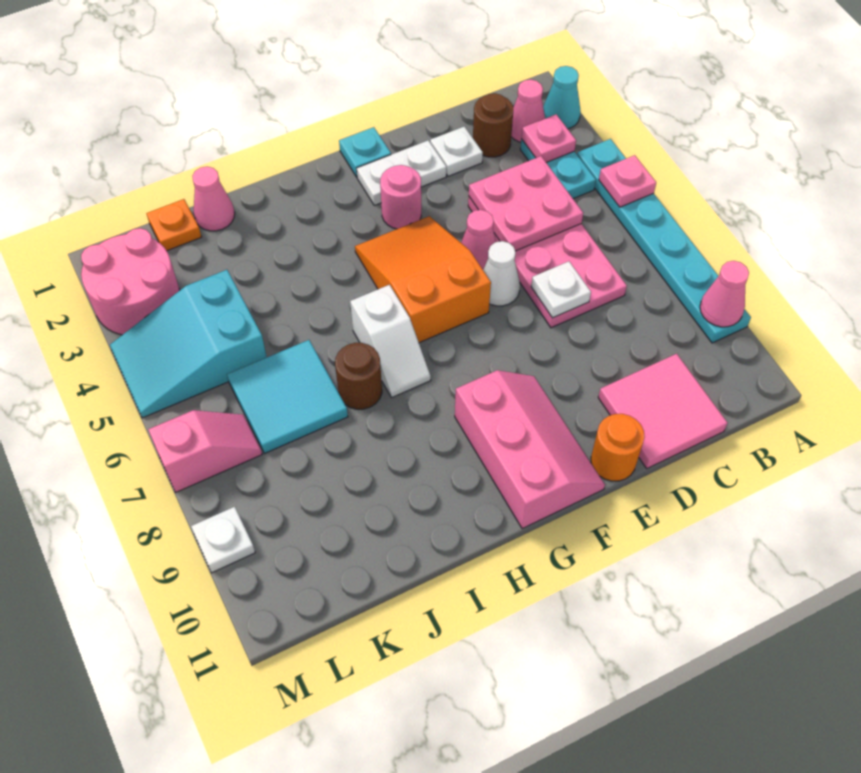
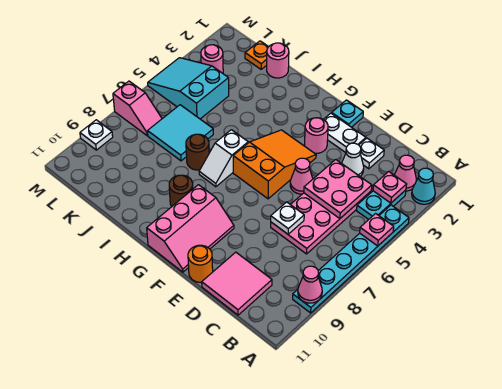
brown round brick C2 level 1 -> brown round brick H9 level 1
white cone E6 level 1 -> white cone D3 level 1
pink cone J1 level 1 -> pink round brick J1 level 1
pink round brick L2:M3 level 1 -> pink round brick L3 level 1

